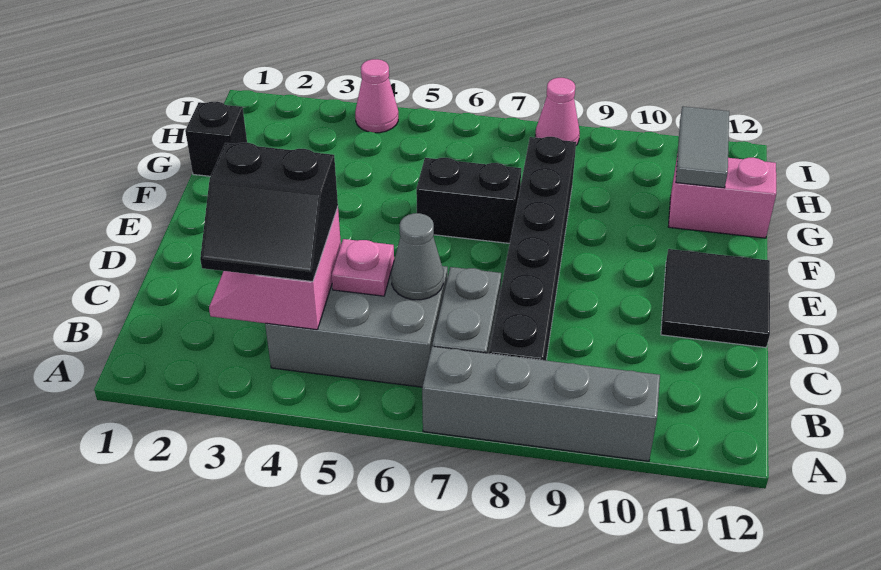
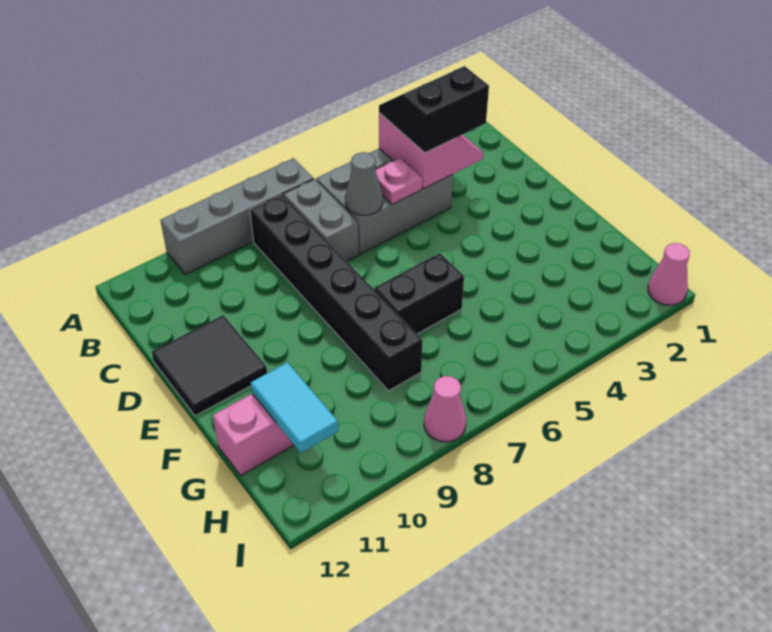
black brick G1 level 1 -> none
grey tile G11:H11 level 2 -> cyan tile G11:H11 level 2
pink cone I4 level 1 -> pink cone I1 level 1

